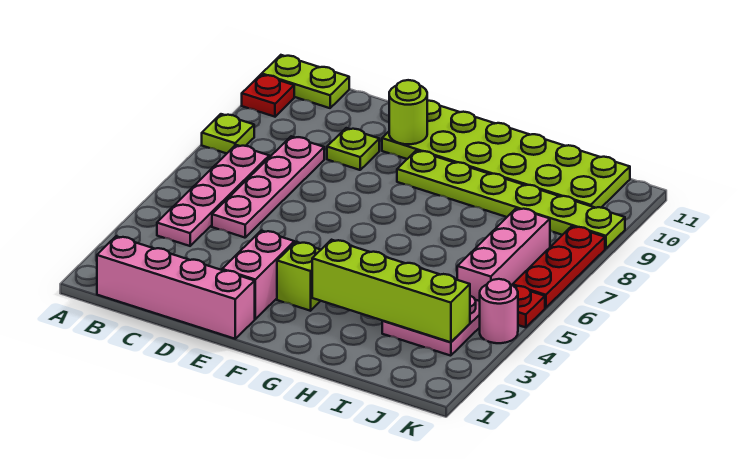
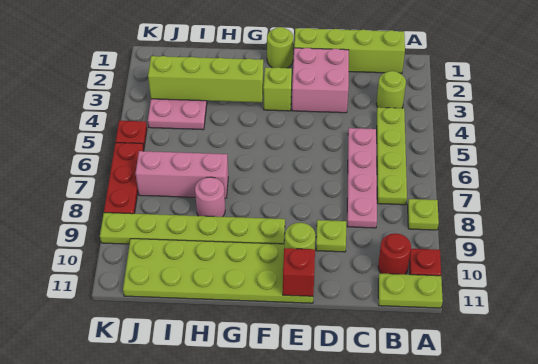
pink brick B1:E1 level 1 -> lime brick B1:E1 level 1
none -> lime round brick B3 level 1
pink plate B4:B7 level 1 -> lime plate B4:B7 level 1
none -> red round brick B10 level 1
pink brick E2:E3 level 1 -> pink brick D2:E3 level 1
none -> red brick E11 level 2
none -> lime round brick F1 level 1
pink brick J5:J7 level 1 -> pink brick H7:J7 level 1
pink round brick K4 level 1 -> pink round brick H8 level 1

